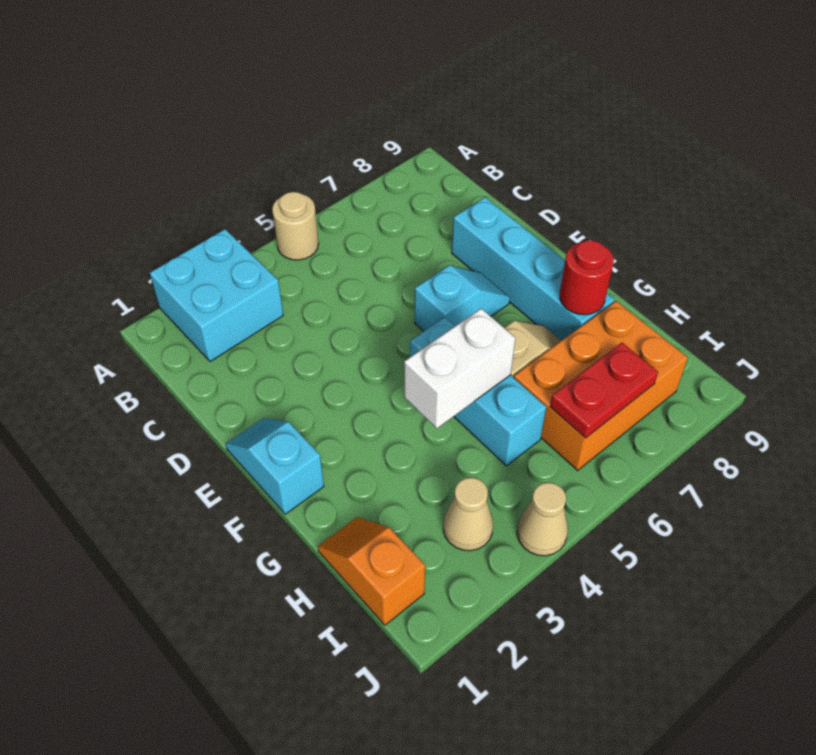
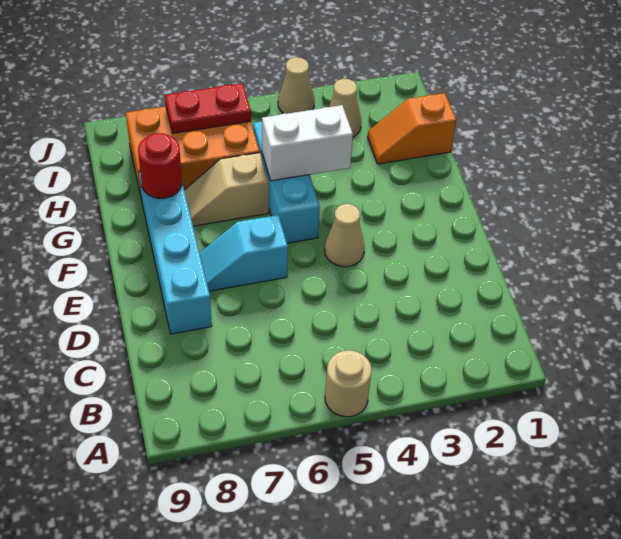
cyan brick A2:B3 level 1 -> none
cyan slope E1:F1 level 1 top F -> none
none -> tan cone E4 level 1
orange slope H1:I1 level 1 top I -> orange slope H1:H2 level 1 top 1

